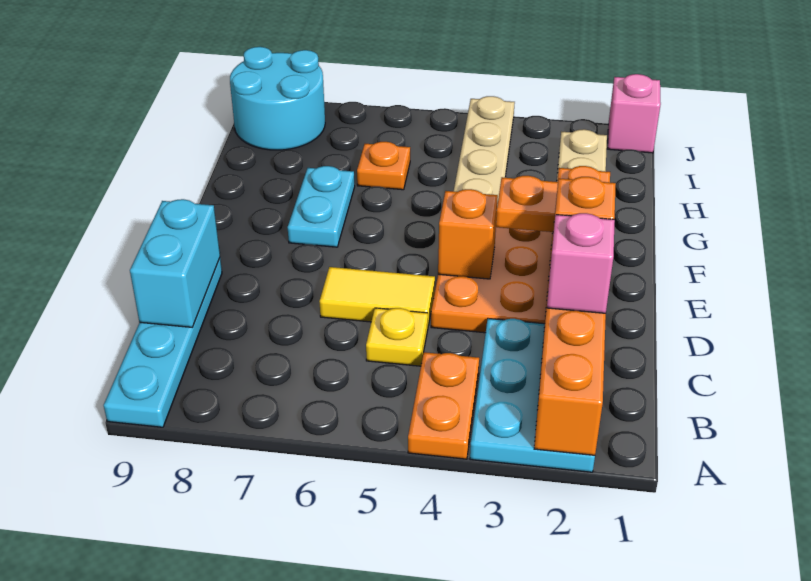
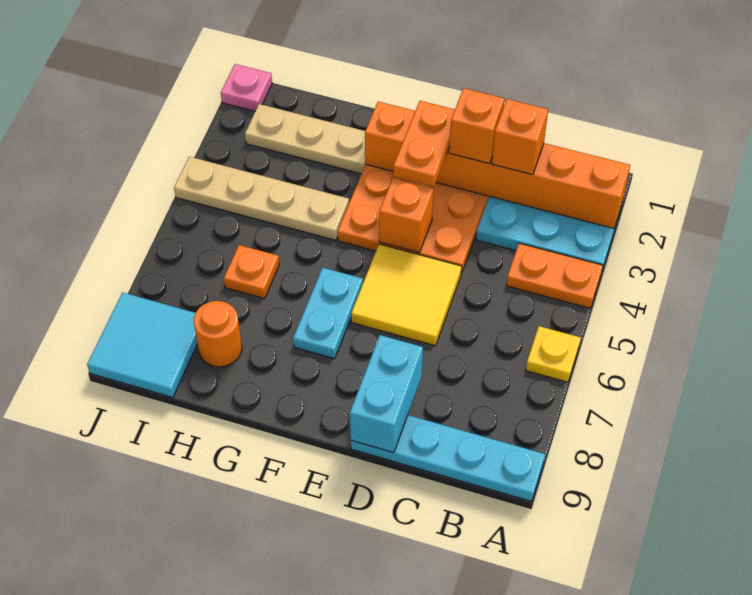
pink brick C2 level 3 -> orange brick C2 level 3
yellow plate C5 level 1 -> yellow plate A6 level 1
cyan brick C9:D9 level 2 -> cyan brick D8:D9 level 2
yellow tile D5:D6 level 1 -> yellow tile D5:E6 level 1
cyan plate F7:G7 level 1 -> cyan plate F6:F7 level 1
none -> orange round brick H8 level 1
cyan round brick I8:J9 level 1 -> cyan tile I8:J9 level 1
pink brick J1 level 1 -> pink plate J1 level 1

